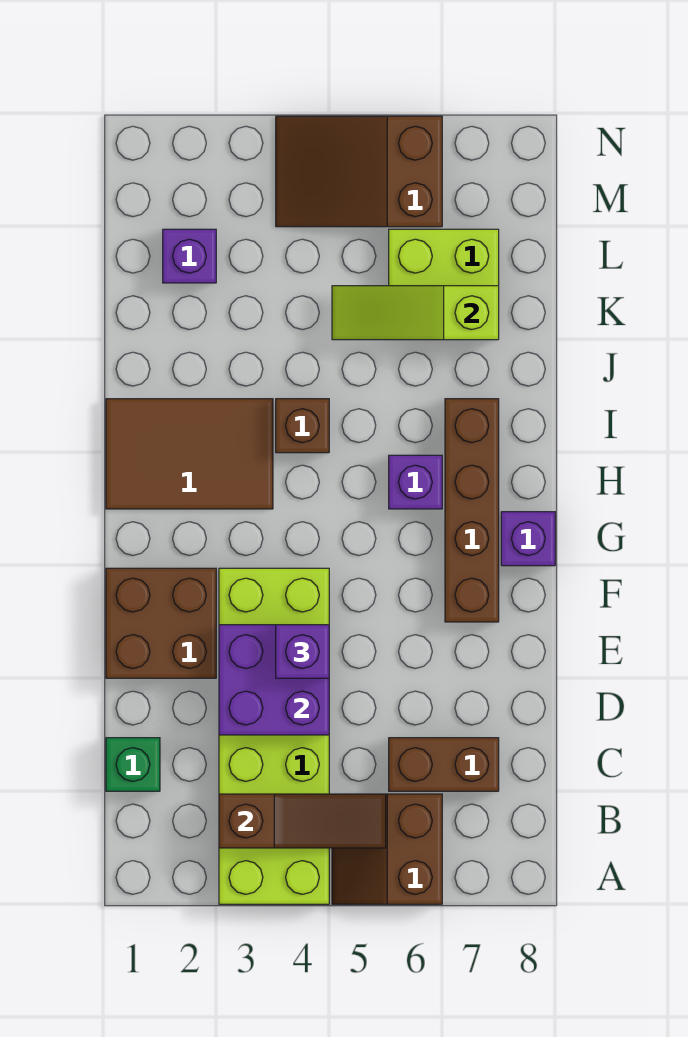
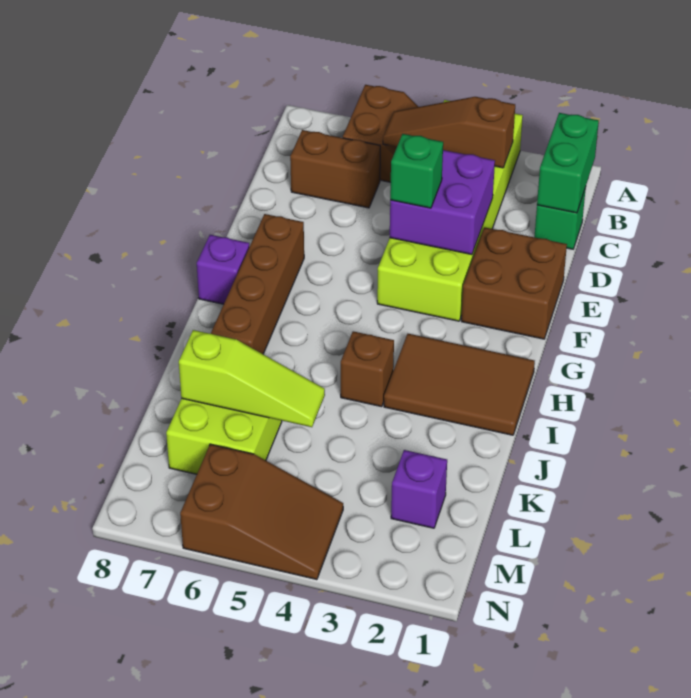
none -> green brick B1:C1 level 2
purple brick E4 level 3 -> green brick E4 level 3
purple brick H6 level 1 -> none

